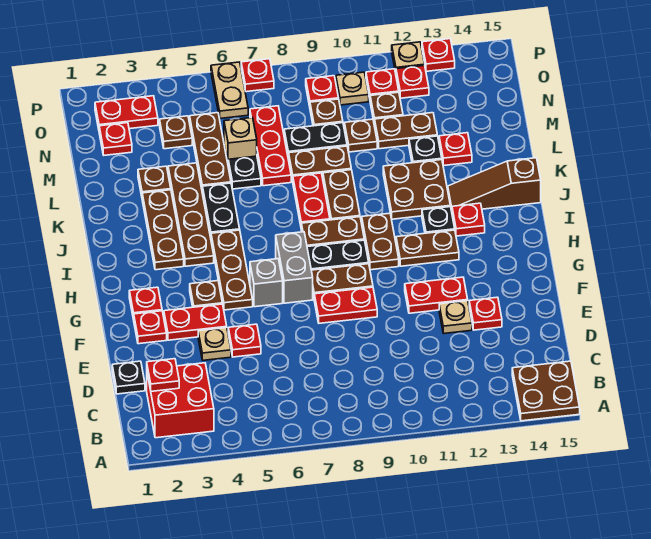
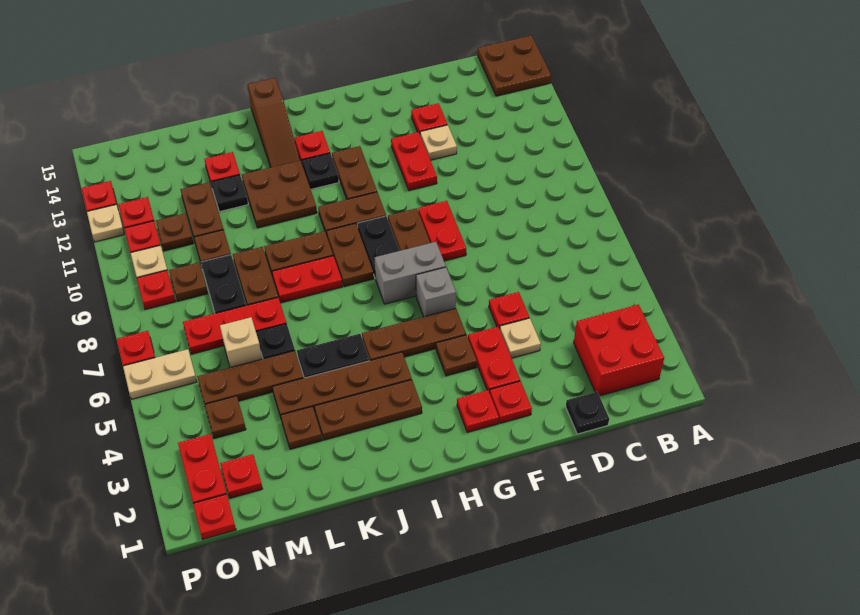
red plate C2 level 2 -> red plate O1 level 1

